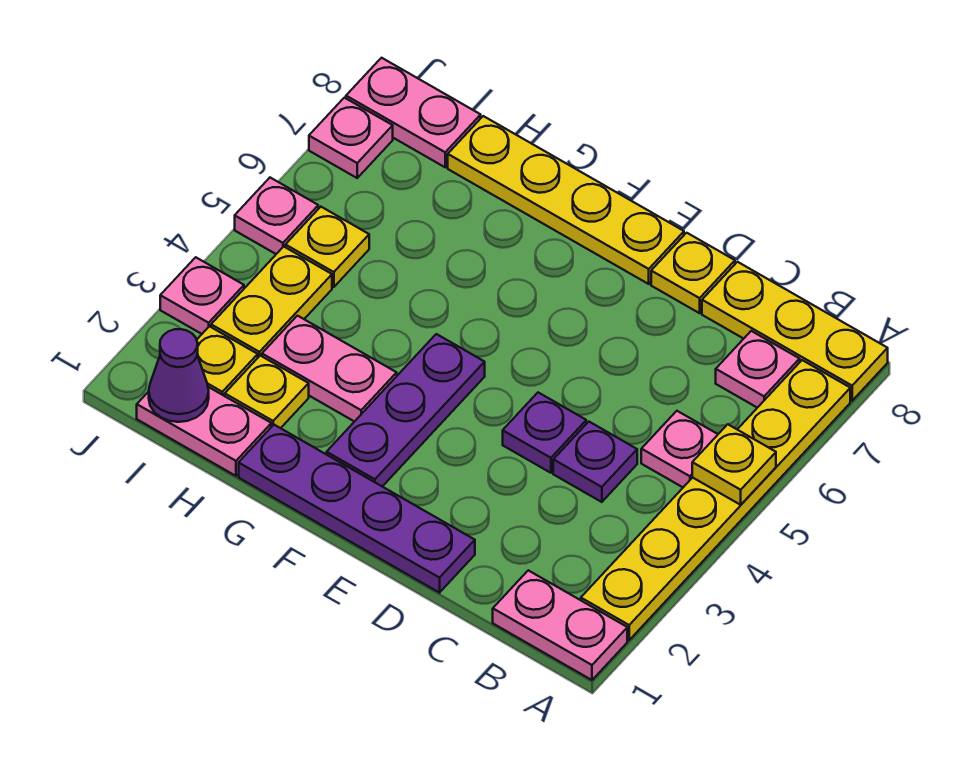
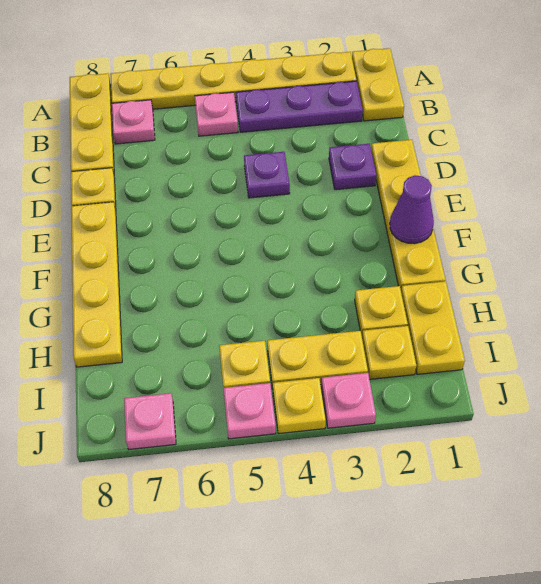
pink plate A1:B1 level 1 -> yellow plate A1:B1 level 1
yellow plate A5 level 2 -> yellow plate J4 level 1
purple plate C4 level 1 -> purple plate D2 level 1
purple plate D1:G1 level 1 -> yellow plate D1:G1 level 1
purple plate F2:F4 level 1 -> purple plate B2:B4 level 1
pink plate G3:H3 level 1 -> none
pink plate H1:I1 level 1 -> yellow plate H1:I1 level 1
purple cone I1 level 2 -> purple cone F1 level 2
pink plate I8:J8 level 1 -> none

